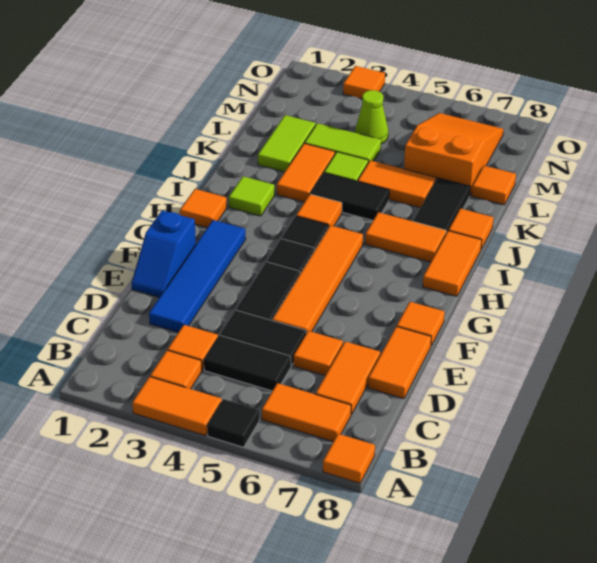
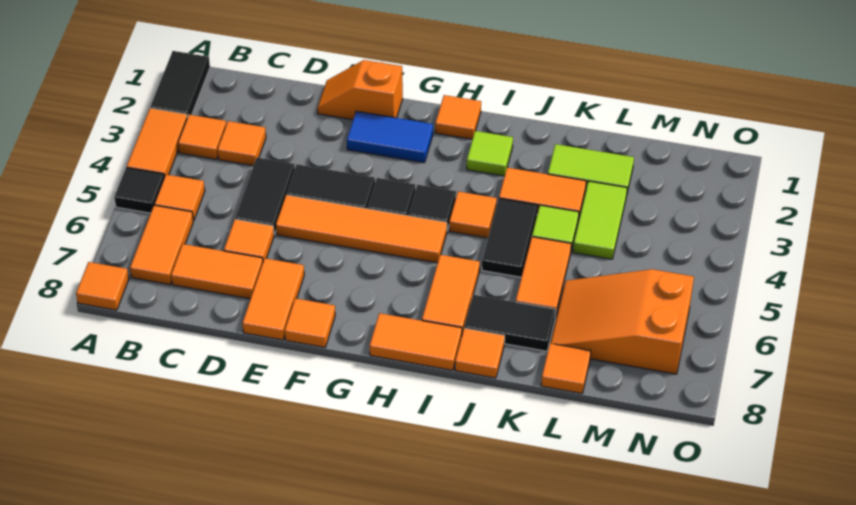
black tile C4:C5 level 1 -> black tile A1:A2 level 1
blue tile D2:G2 level 1 -> blue tile F2:G2 level 1
orange tile D8:E8 level 1 -> orange tile E7:E8 level 1
blue slope E1:F1 level 1 top F -> orange slope E1:F1 level 1 top F
orange slope L6:N7 level 1 top L -> orange slope L6:N7 level 1 top N
lime cone M4 level 1 -> none
orange tile O3 level 1 -> orange tile B5 level 1

